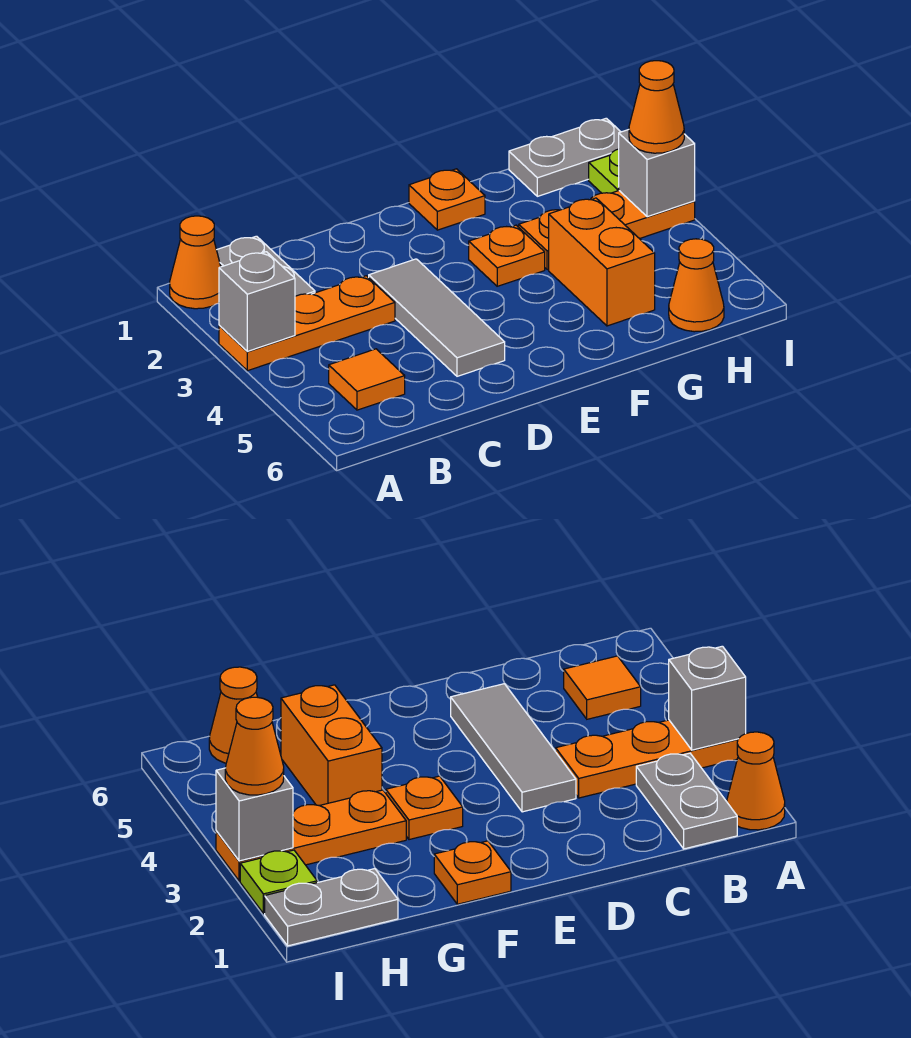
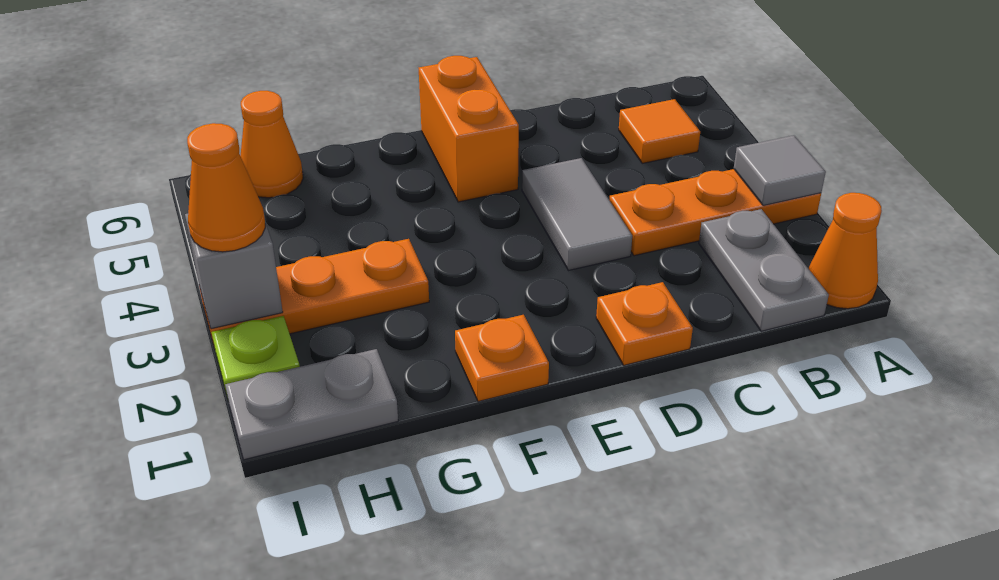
grey brick A3 level 2 -> grey tile A3 level 2
grey tile D3:D5 level 1 -> grey tile D3:D4 level 1
orange plate F3 level 1 -> orange plate D1 level 1
orange brick G4:G5 level 1 -> orange brick E5:E6 level 1

